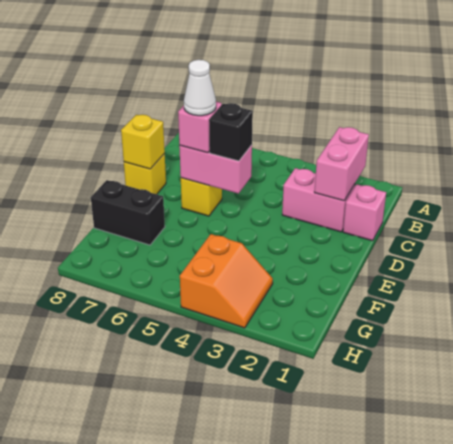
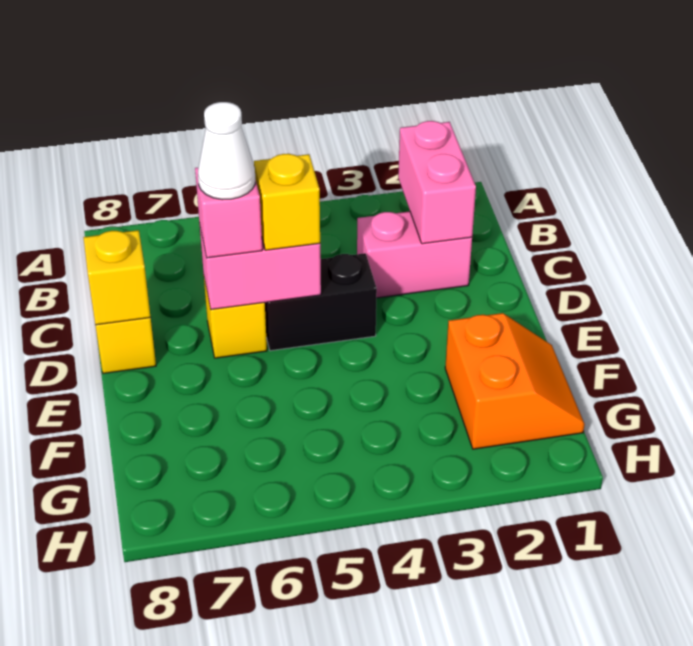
pink brick C1 level 1 -> none
black brick D5 level 3 -> yellow brick D5 level 3
black brick F7:F8 level 1 -> black brick D4:D5 level 1
orange slope G3:H4 level 1 top 4 -> orange slope F1:G2 level 1 top 2

